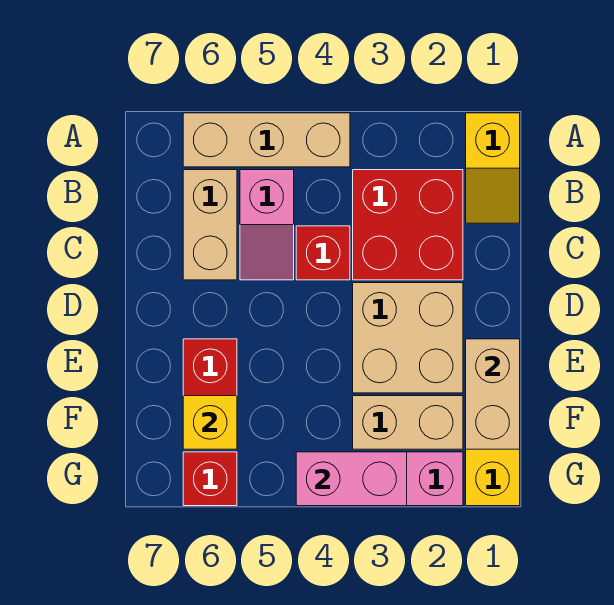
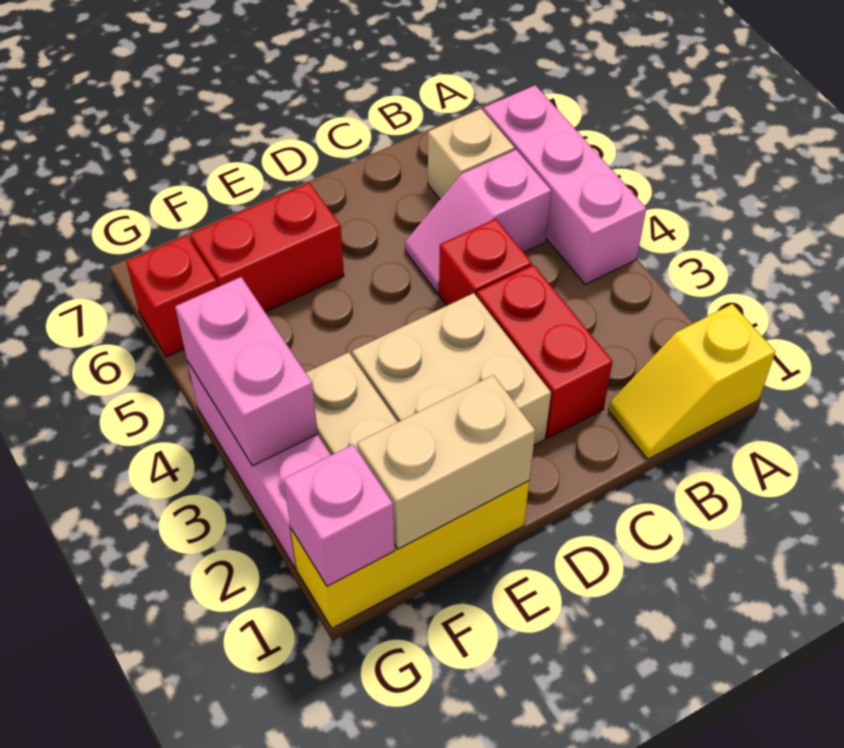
tan brick A4:A6 level 1 -> pink brick A4:A6 level 1
red brick B2:C3 level 1 -> red brick C2:C3 level 1
tan brick B6:C6 level 1 -> tan brick B6 level 1
yellow brick F6 level 2 -> none
none -> pink brick G1 level 2

